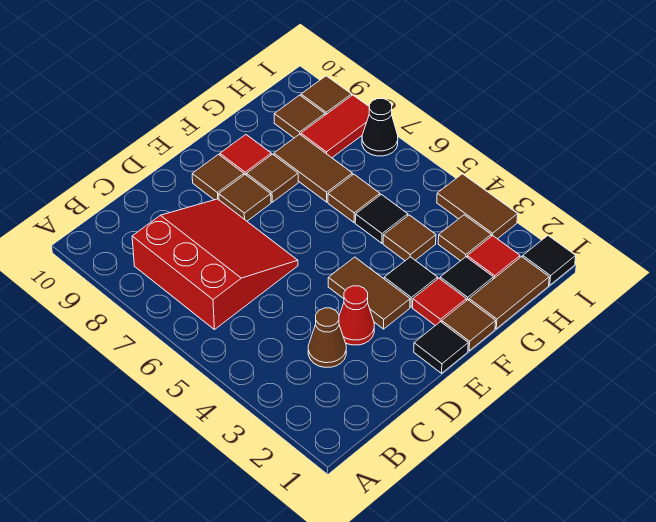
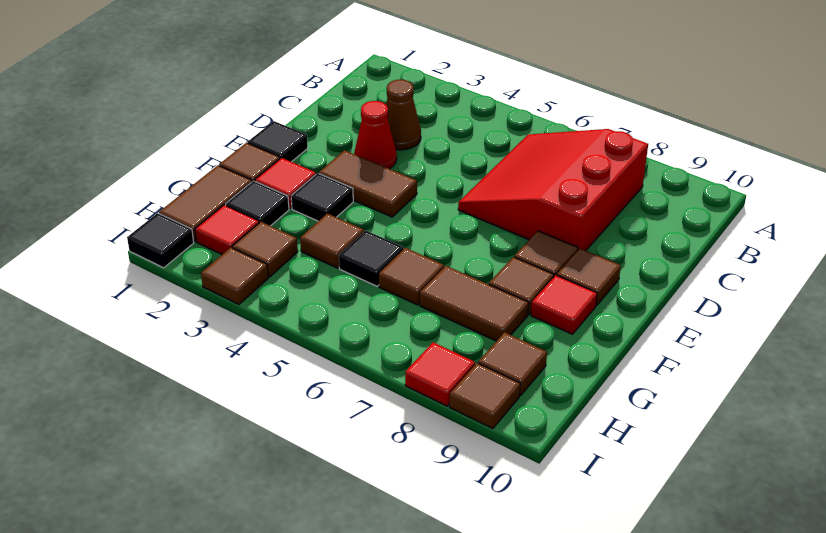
red slope B6:D8 level 1 top B -> red slope B6:D8 level 1 top 8
red tile H8:I8 level 1 -> red tile I8 level 1
brown tile I3:I4 level 1 -> brown tile I3 level 1
black cone I7 level 1 -> none

